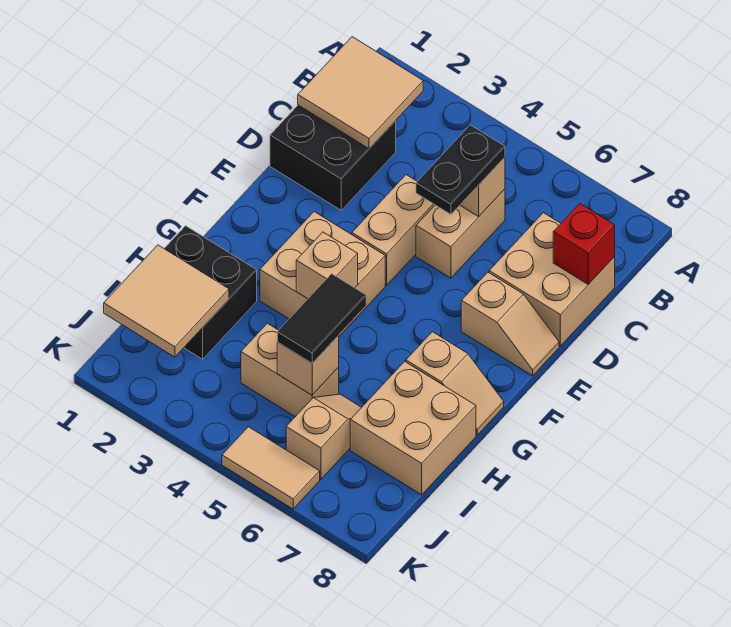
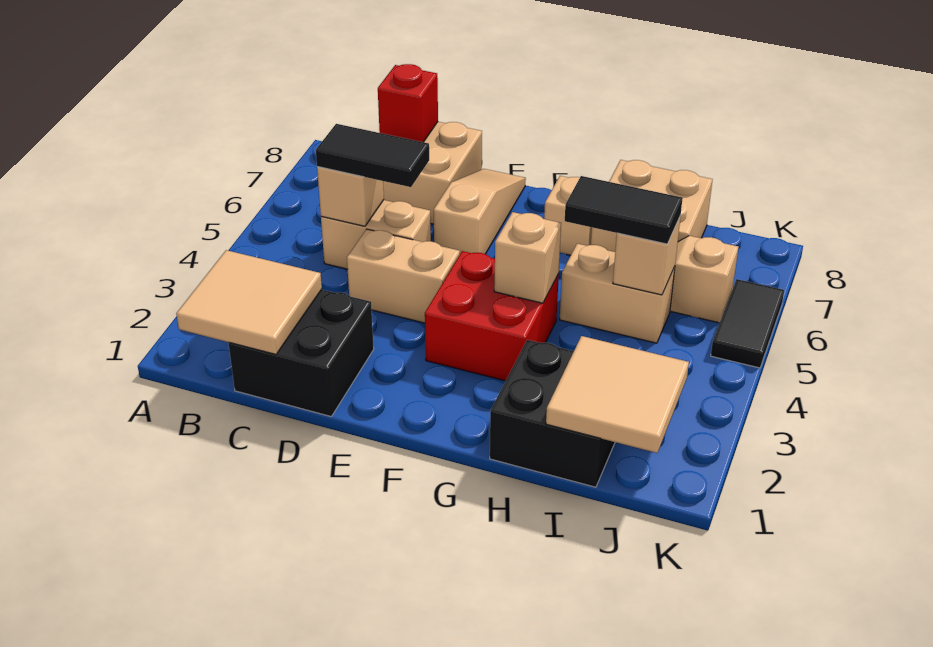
black plate C5:D5 level 3 -> black tile C5:D5 level 3
tan slope E7:E8 level 1 top 7 -> tan slope E6:E8 level 1 top 6
tan brick F3:G4 level 1 -> red brick F3:G4 level 1
tan brick I4:I5 level 1 -> tan brick H5:I5 level 1
tan tile K5:K6 level 1 -> black tile K5:K6 level 1

